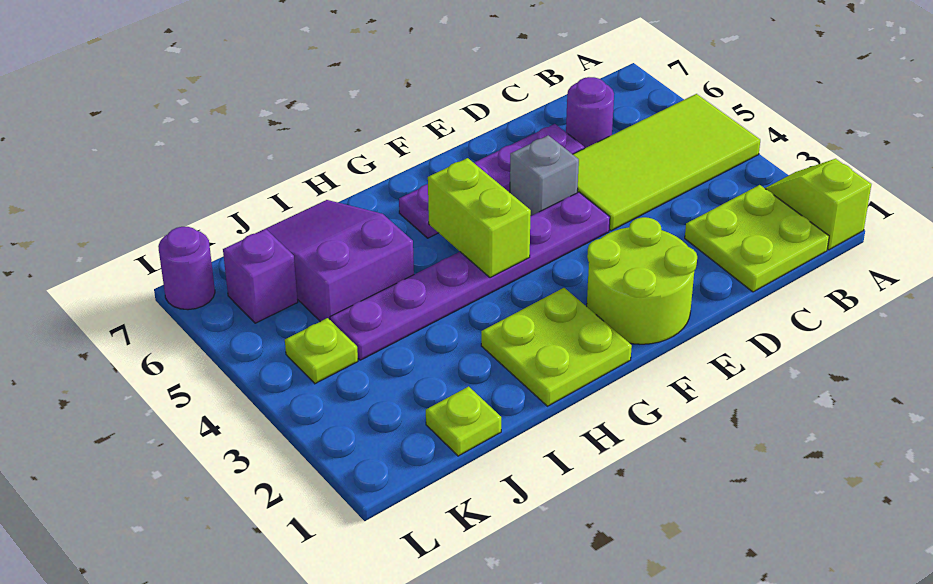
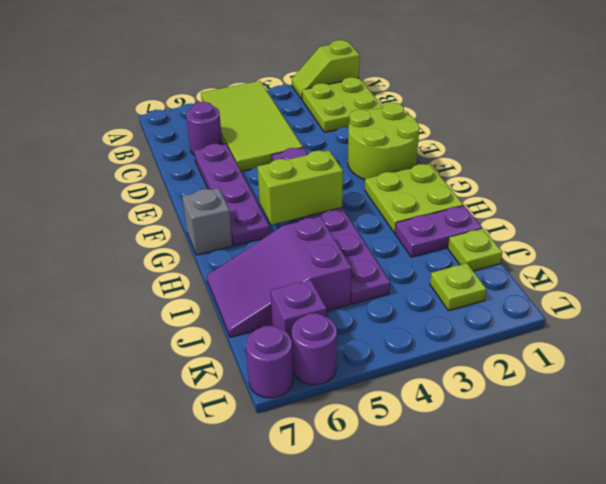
grey brick E5 level 1 -> grey brick G7 level 1
none -> purple plate I1:I2 level 1
lime plate K4 level 1 -> lime plate K2 level 1
none -> purple round brick L6 level 1

